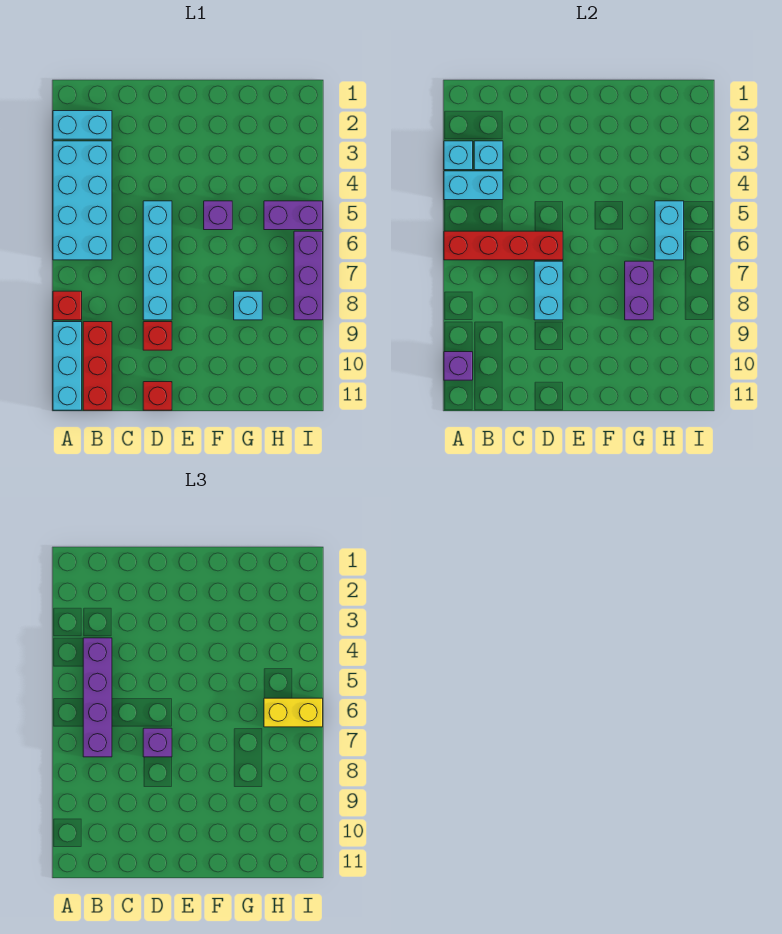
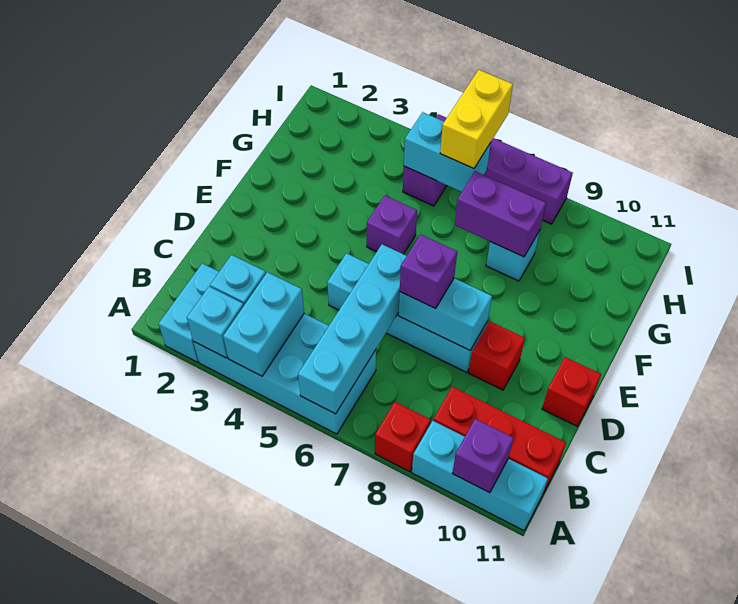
red brick A6:D6 level 2 -> cyan brick A6:D6 level 2
purple brick B4:B7 level 3 -> none

